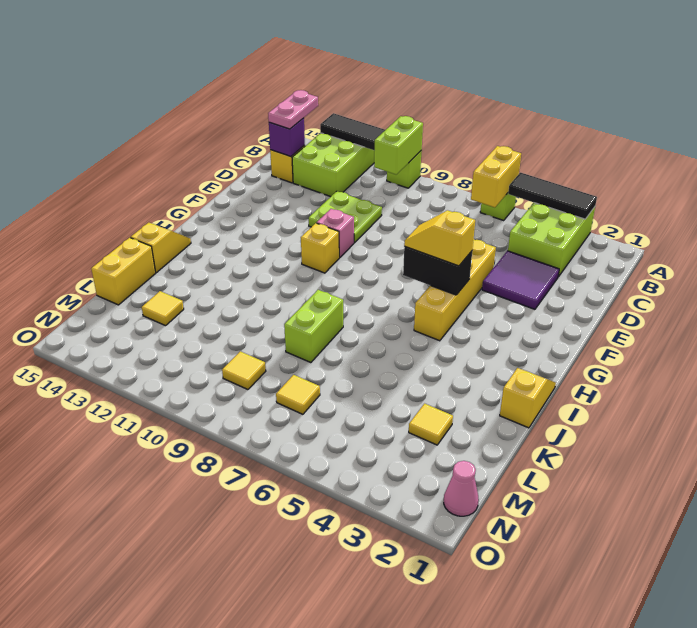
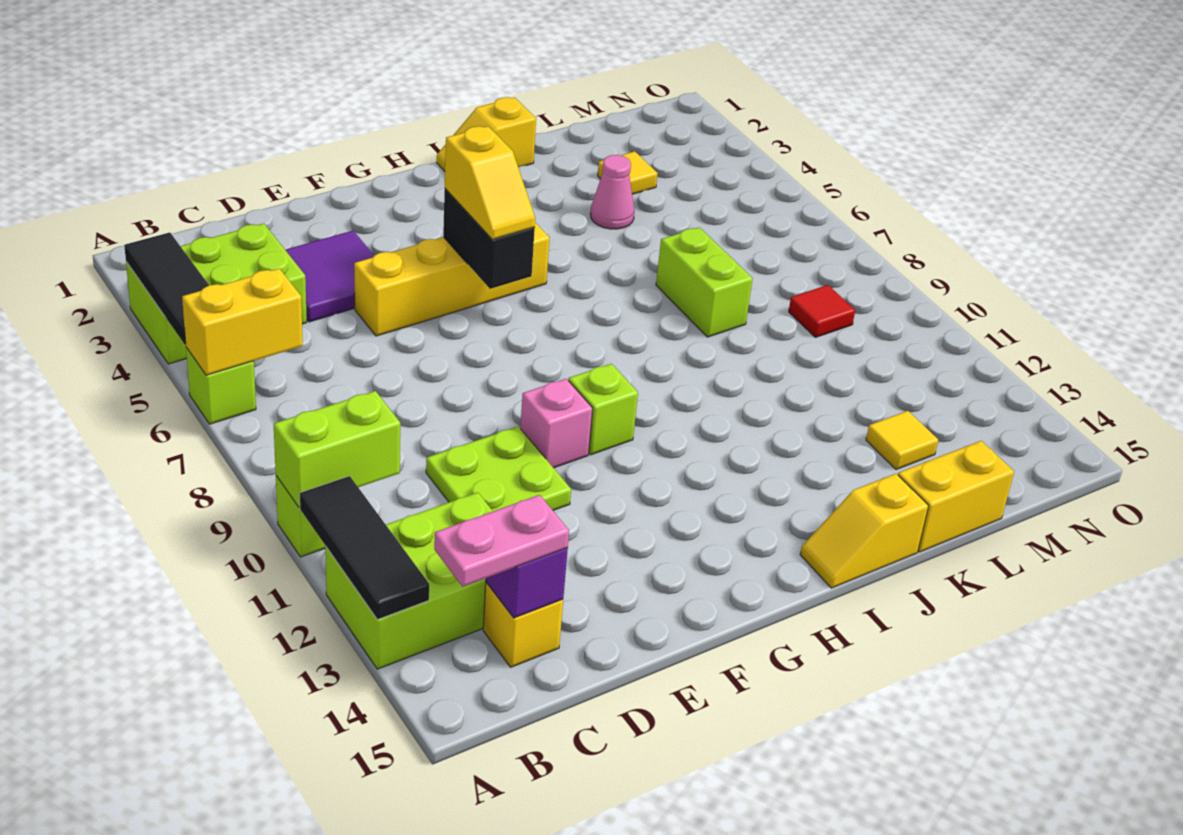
yellow brick G10 level 1 -> lime brick G10 level 1
lime brick J8:K8 level 1 -> lime brick K7:K8 level 1
yellow tile M7 level 1 -> none
yellow tile M9 level 1 -> red tile M9 level 1
pink cone N1 level 1 -> pink cone K4 level 1

